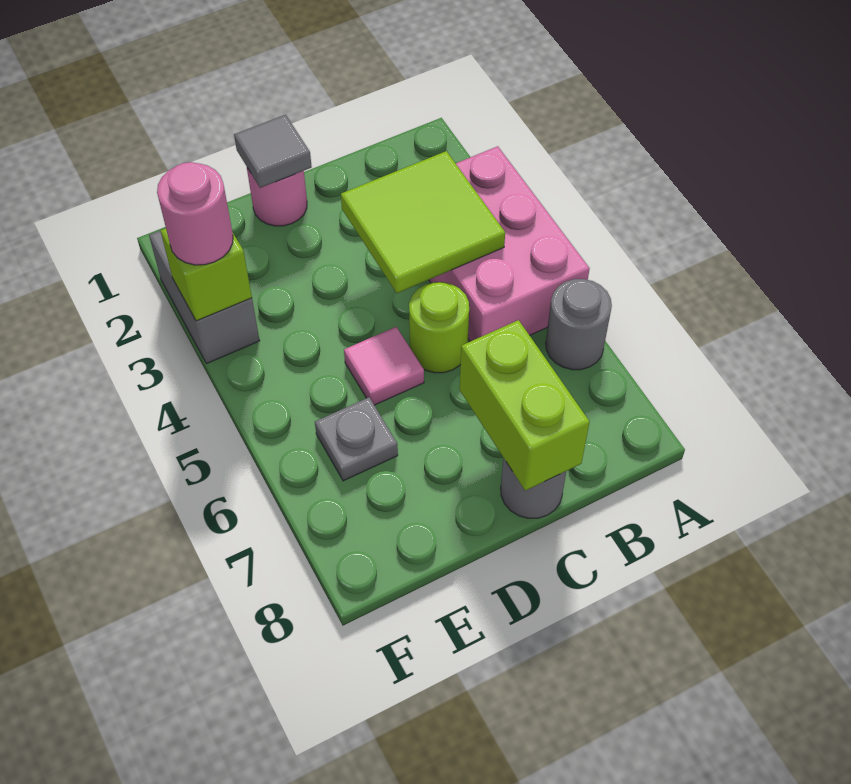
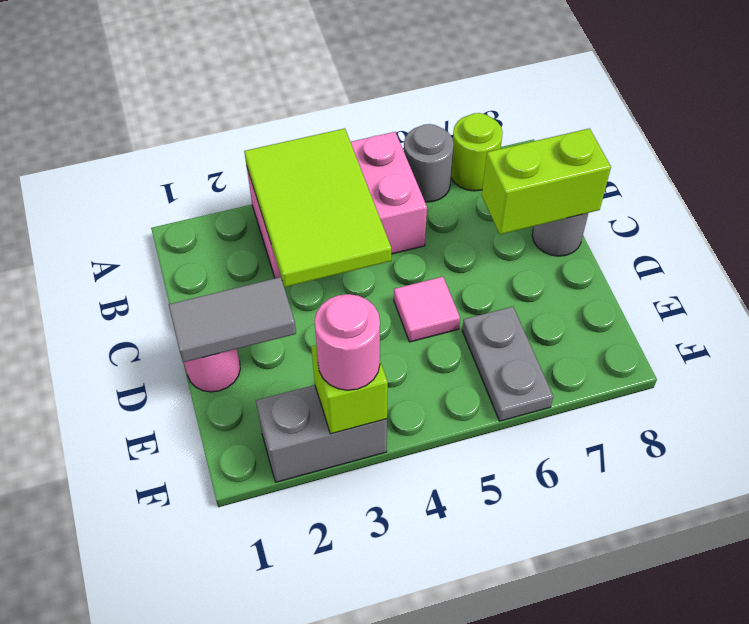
lime tile B3:C4 level 2 -> lime tile A3:C4 level 2
lime round brick C5 level 1 -> lime round brick A7 level 1
grey tile D1 level 2 -> grey tile D1:D2 level 2
grey plate E6 level 1 -> grey plate E6:F6 level 1

